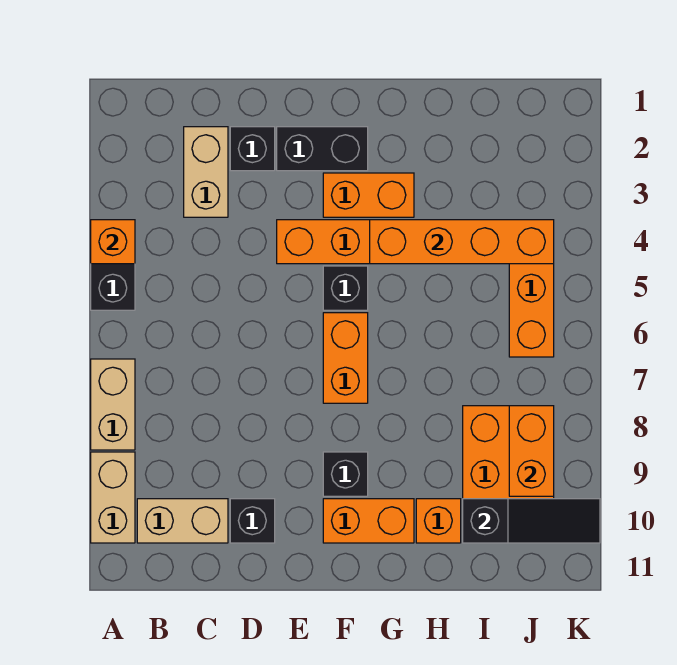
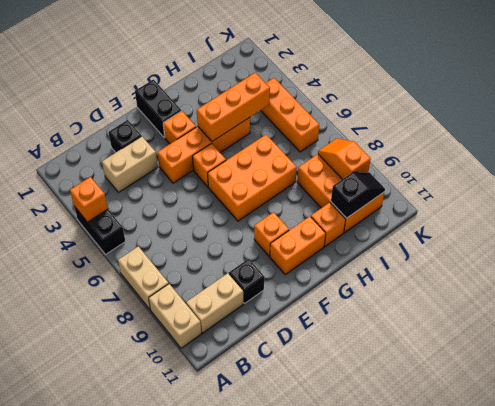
tan brick C2:C3 level 1 -> tan brick C3:D3 level 1
black brick E2:F2 level 1 -> black brick F1:F2 level 1
orange brick F3:G3 level 1 -> orange brick F3 level 1
black brick F5 level 1 -> orange brick F5 level 1
orange brick F6:F7 level 1 -> orange brick F6:H7 level 1
black brick F9 level 1 -> orange brick F9 level 1
orange brick G4:J4 level 2 -> orange brick G4:I4 level 2
black slope I10:K10 level 2 top I -> black slope I10:J10 level 2 top I
orange brick J8:J9 level 2 -> orange slope J8:J9 level 2 top 9

